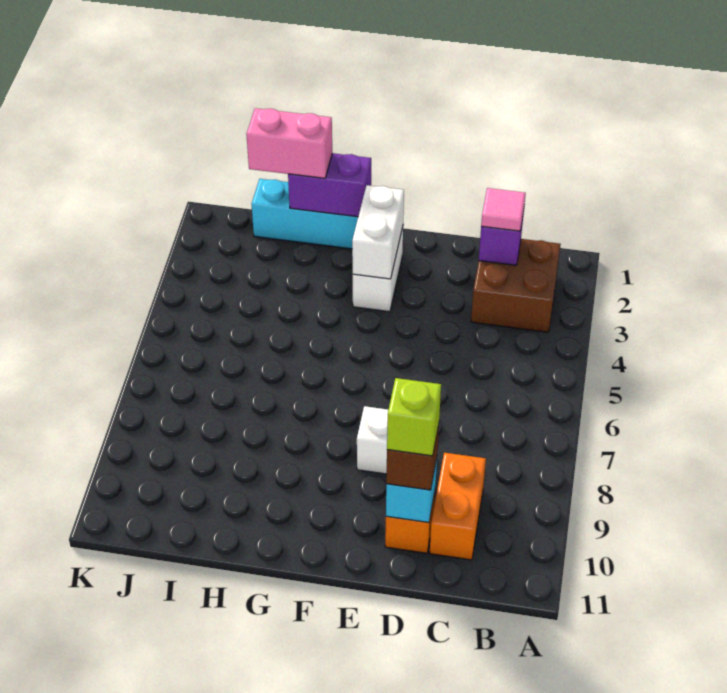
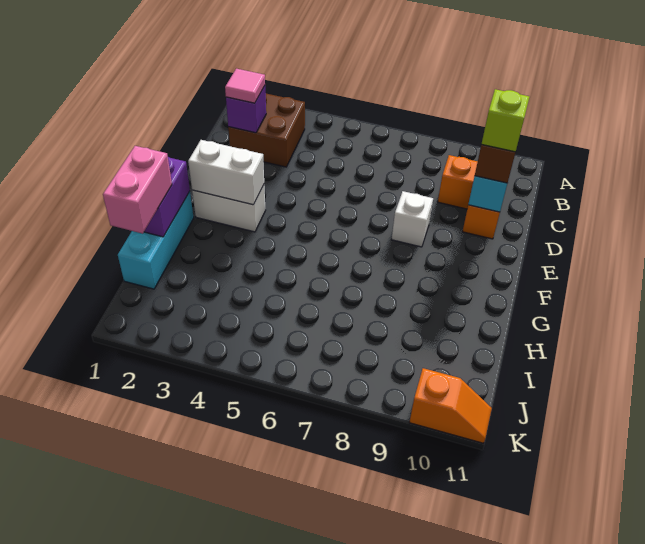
none -> orange slope K10:K11 level 1 top 10

